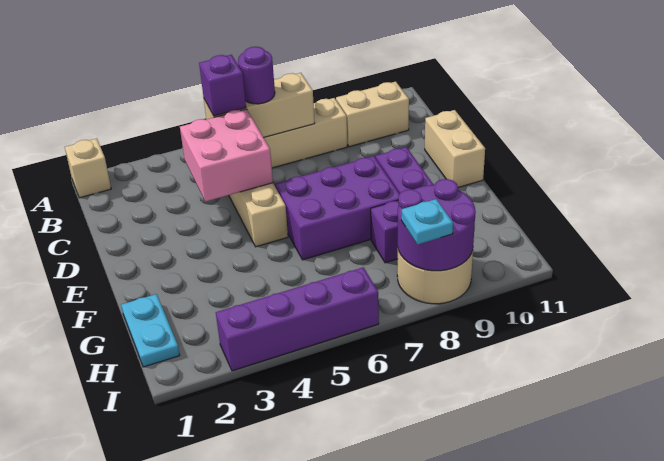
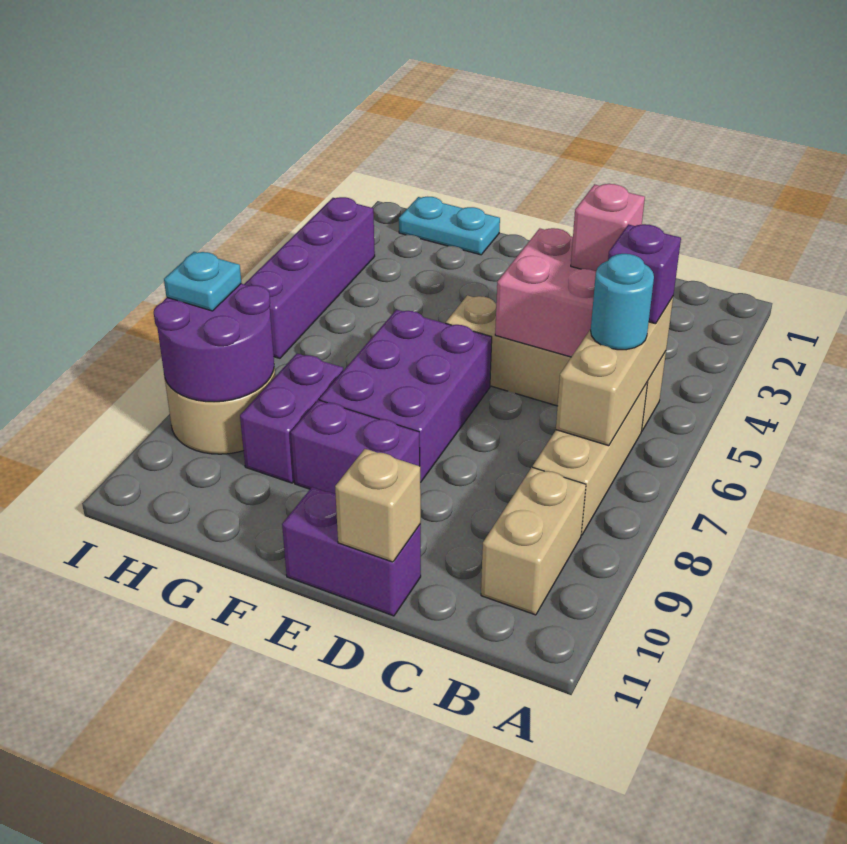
tan brick A1 level 1 -> tan brick D11 level 2
purple round brick B6 level 3 -> cyan round brick B6 level 3
none -> pink brick C4 level 3
tan brick D11:E11 level 1 -> purple brick D11:E11 level 1

